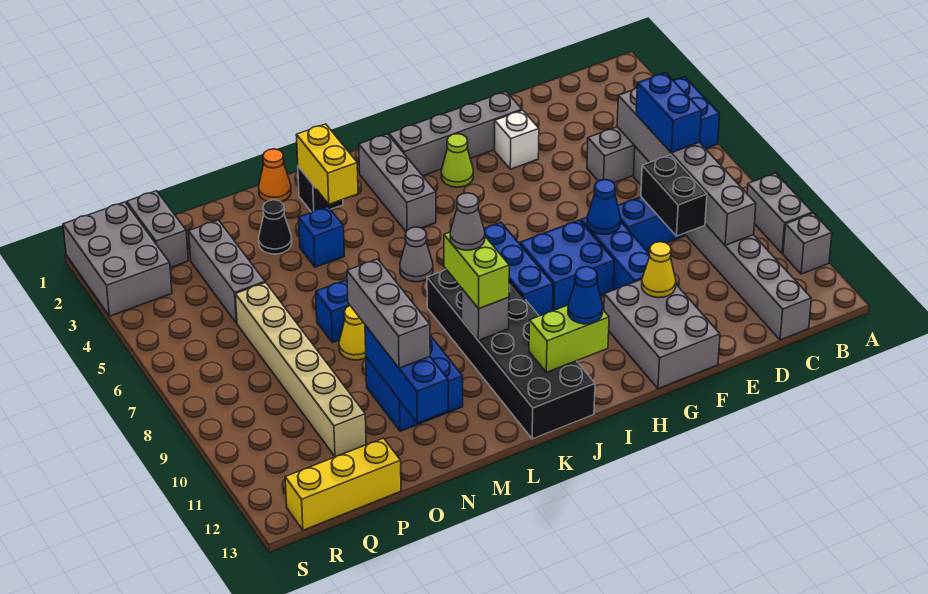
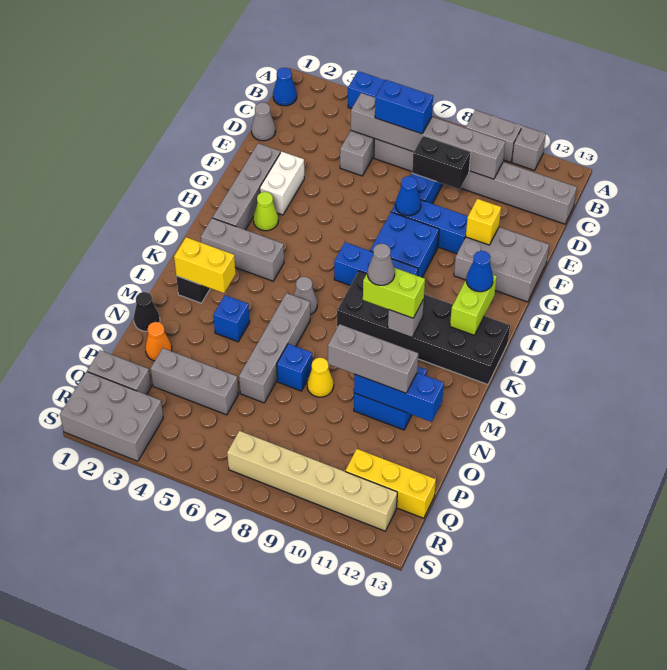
none -> blue cone B1 level 1
none -> grey cone D1 level 1
white brick F3 level 1 -> white brick F3:G3 level 1
yellow cone F11 level 2 -> yellow brick F11 level 2
none -> grey brick L6:O6 level 1
orange cone M1 level 1 -> orange cone O2 level 1
black cone N3 level 1 -> black cone N1 level 1
tan brick P6:P11 level 1 -> tan brick R7:R12 level 1
yellow brick P13:R13 level 1 -> yellow brick Q11:Q13 level 1

